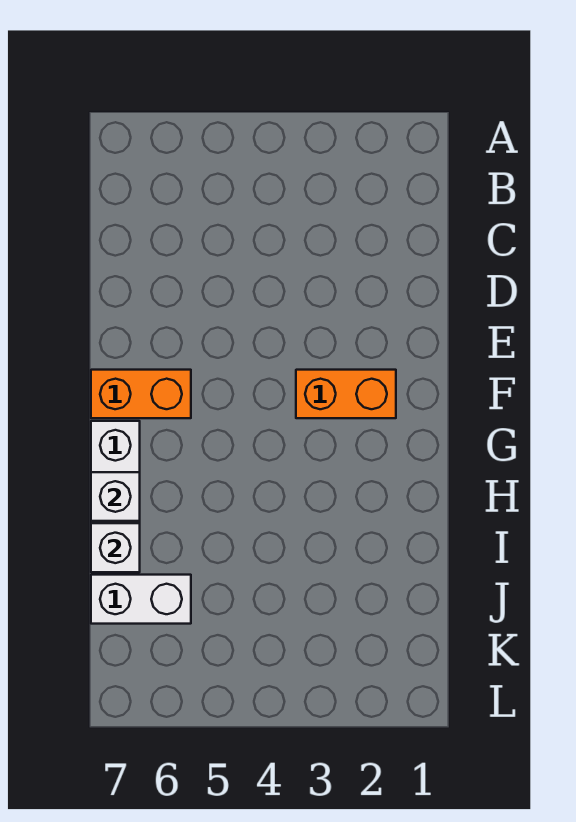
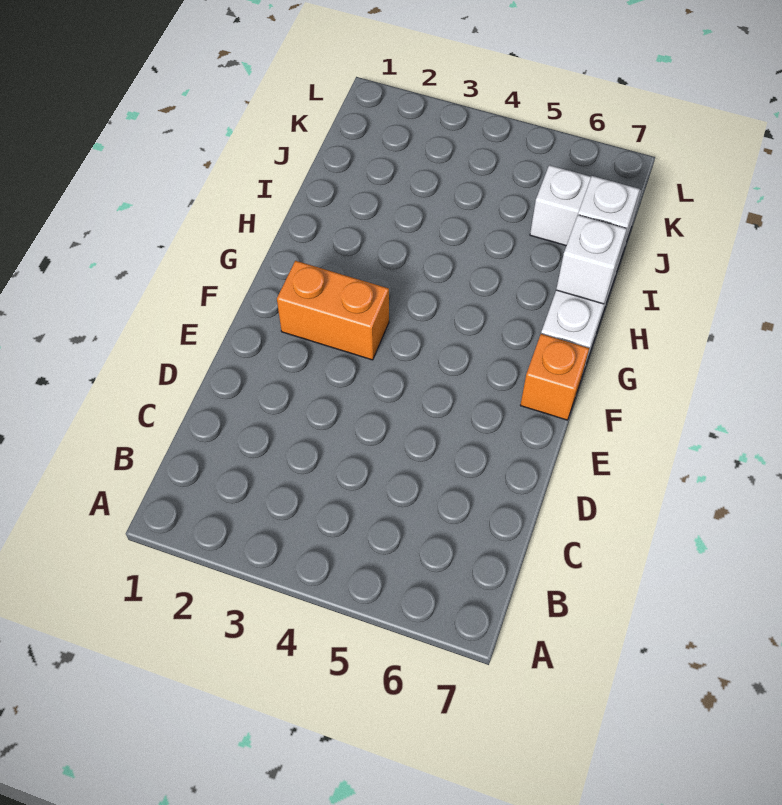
orange brick F6:F7 level 1 -> orange brick F7 level 1

